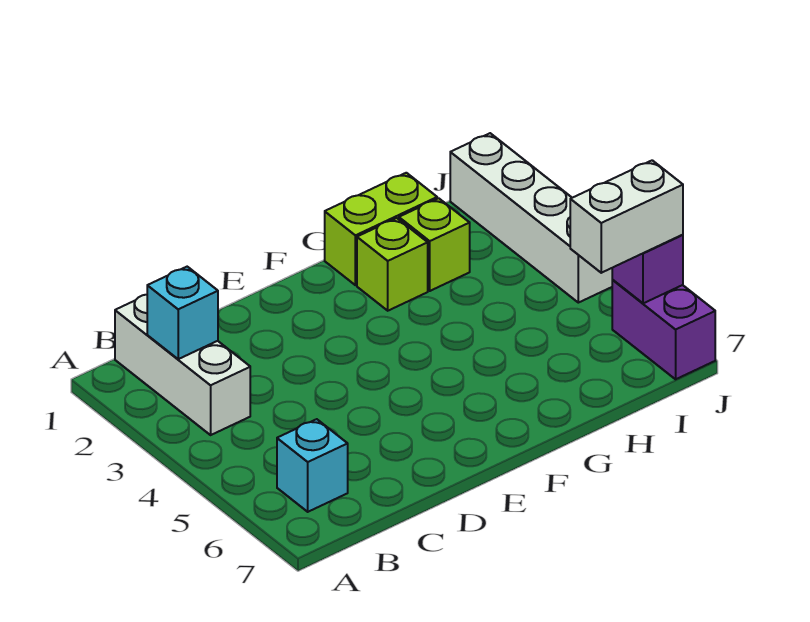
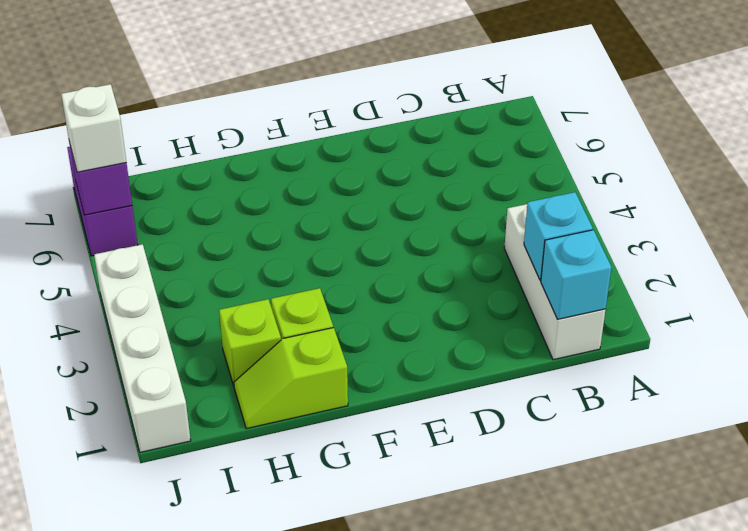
cyan brick B6 level 1 -> cyan brick B1 level 2
lime brick G1:H1 level 1 -> lime slope G1:H1 level 1 top G
white brick I6:J6 level 3 -> white brick J6 level 3

